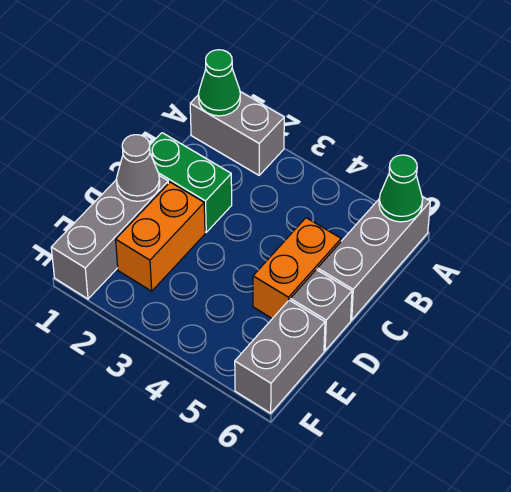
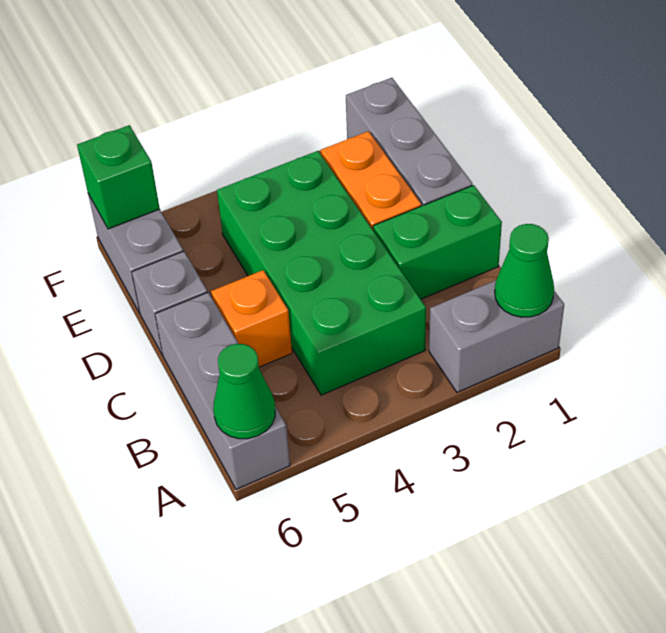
none -> green brick B3:E4 level 1
orange brick C5:D5 level 1 -> orange brick C5 level 1
grey cone D1 level 2 -> none
none -> green brick F6 level 2

